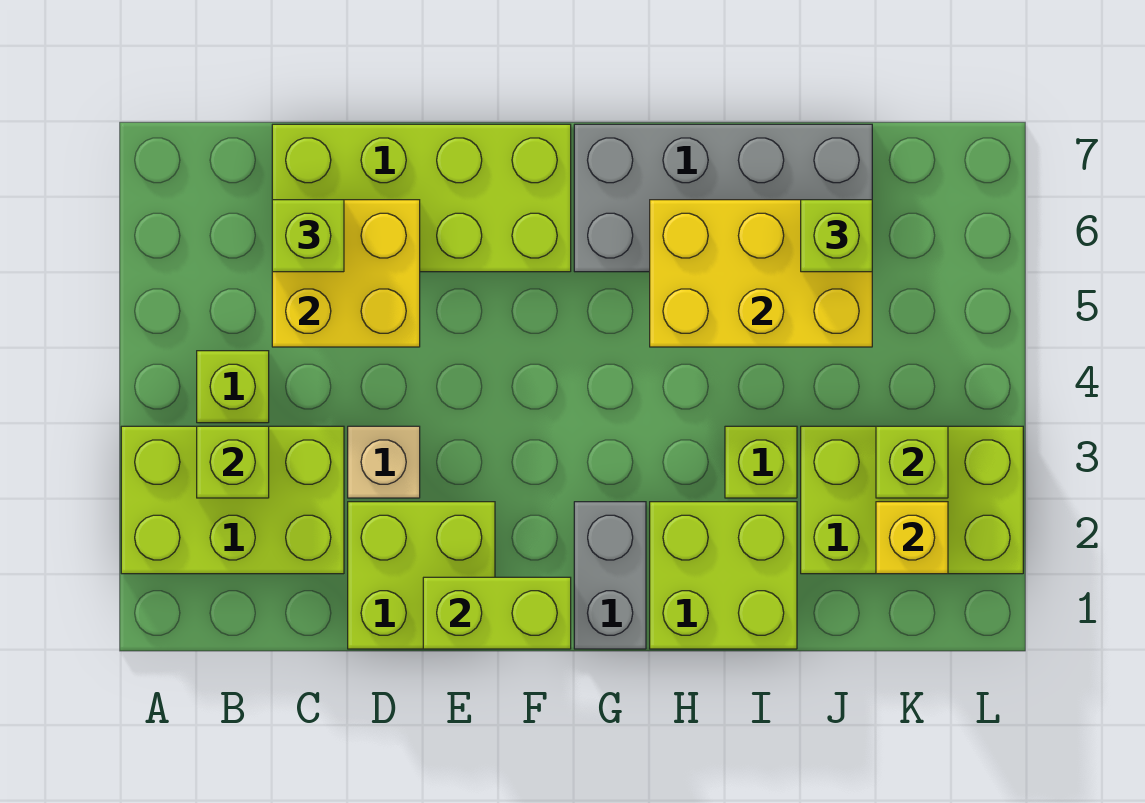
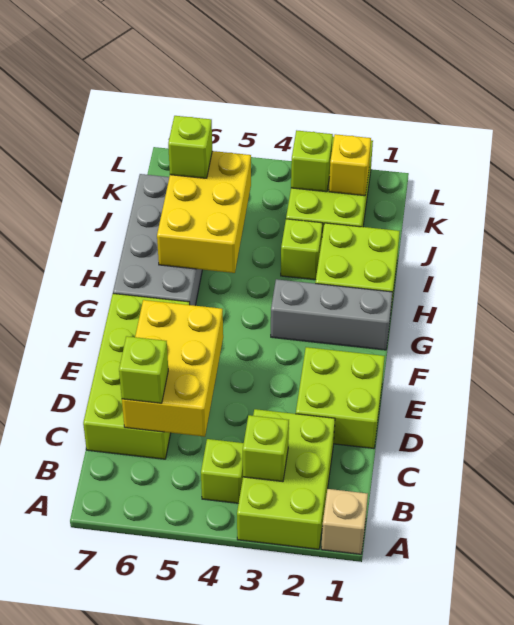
yellow brick C5:D6 level 2 -> yellow brick C5:E6 level 2
tan brick D3 level 1 -> tan brick A1 level 1
lime brick E1:F1 level 2 -> none
grey brick G1:G2 level 1 -> grey brick G1:G3 level 1

